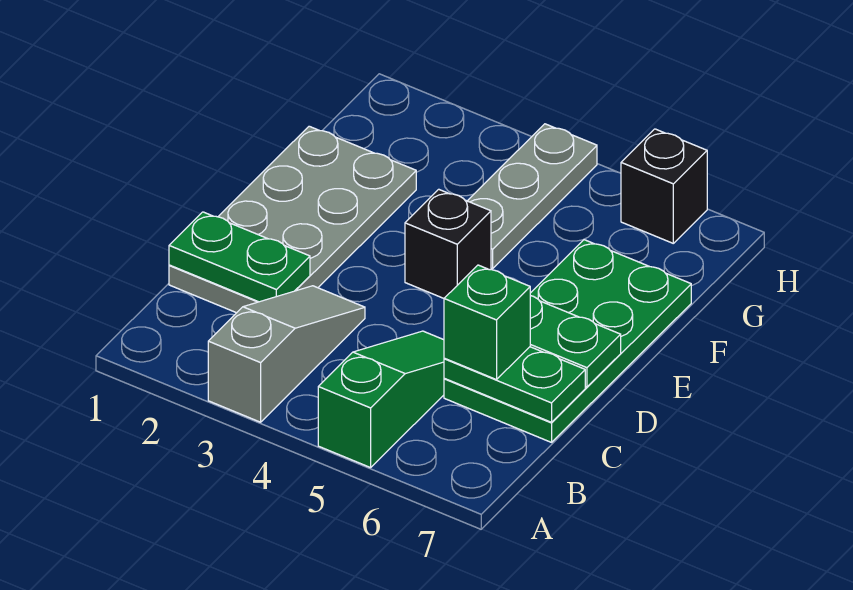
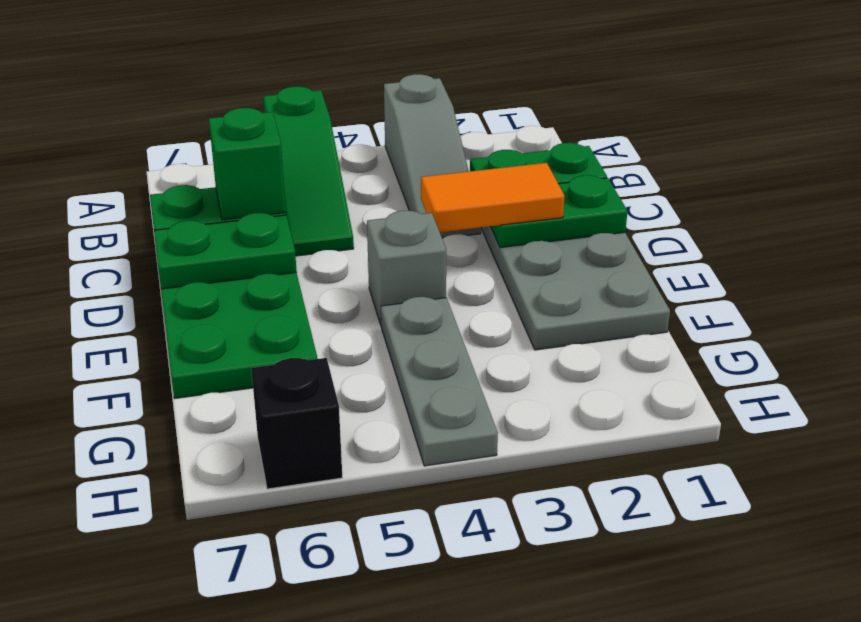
none -> green plate D1:D2 level 2
none -> orange tile D2:D3 level 3
black brick E4 level 1 -> grey brick E4 level 1

